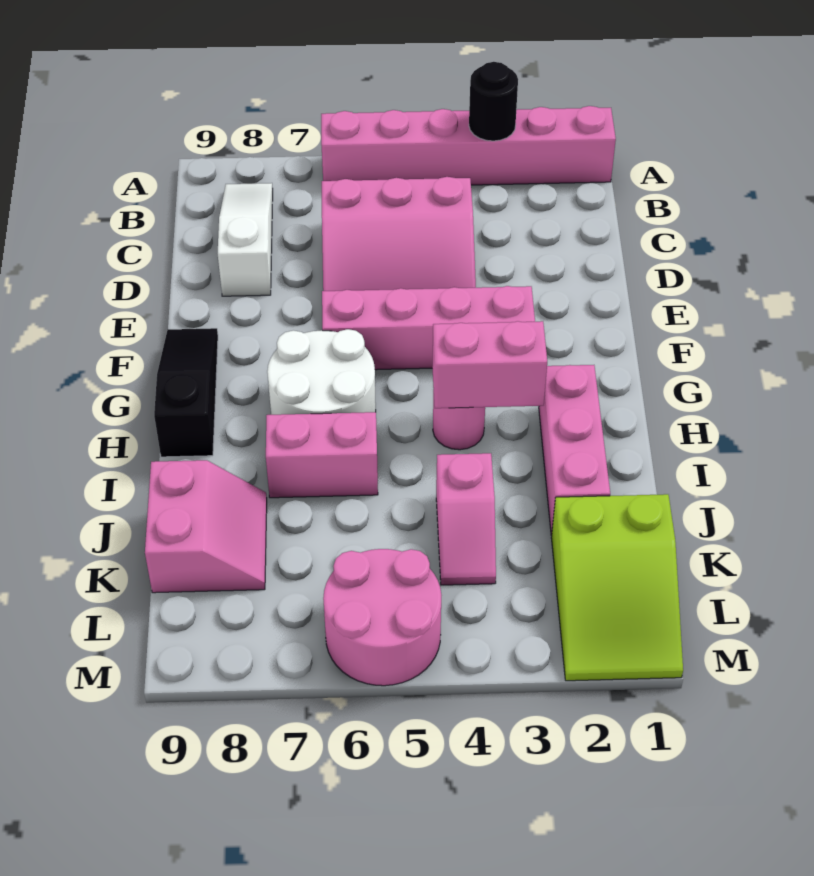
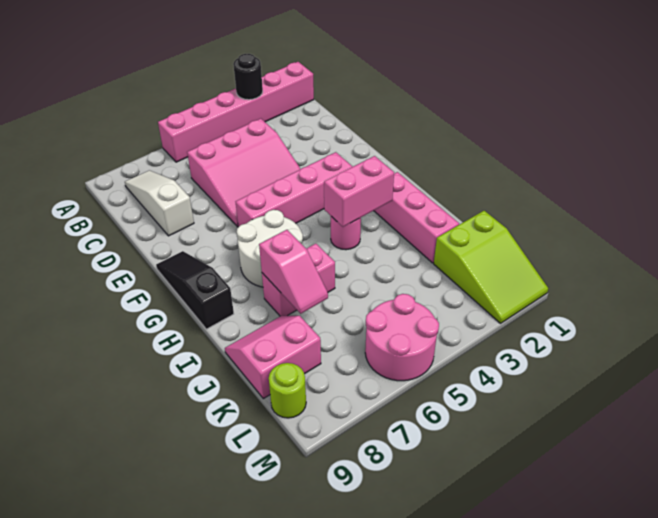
pink slope J4:K4 level 1 top J -> pink slope I7:J7 level 2 top I
pink slope J8:K9 level 1 top 9 -> pink slope J8:K9 level 1 top K
none -> lime round brick L9 level 1

